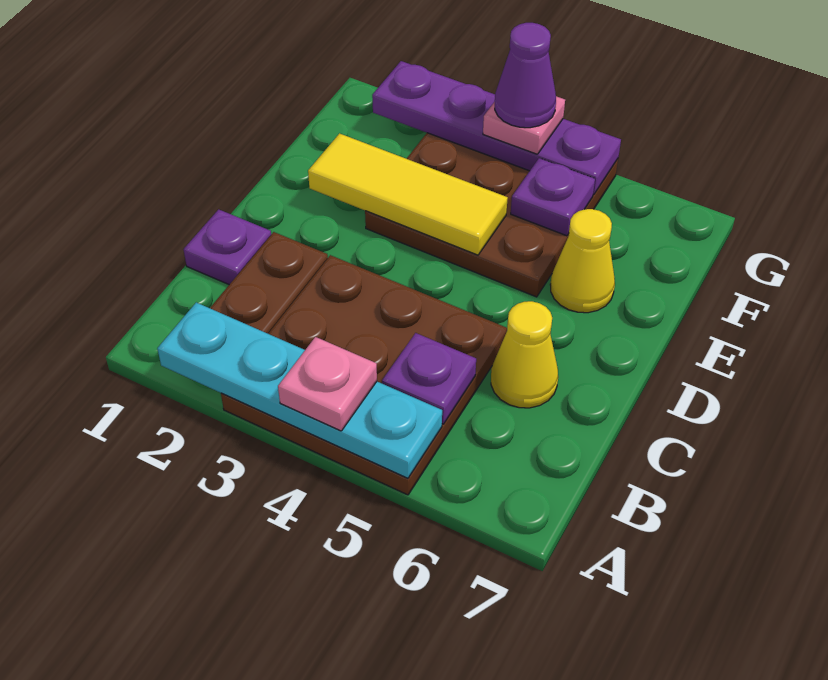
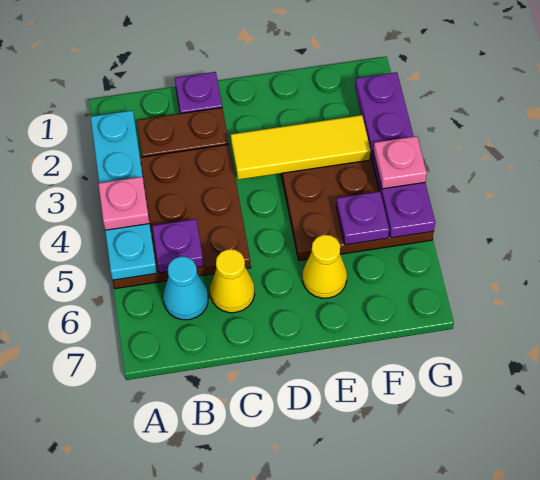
none -> cyan cone B6 level 1
yellow tile E2:E4 level 2 -> yellow tile D3:F3 level 2
purple cone G4 level 4 -> none

